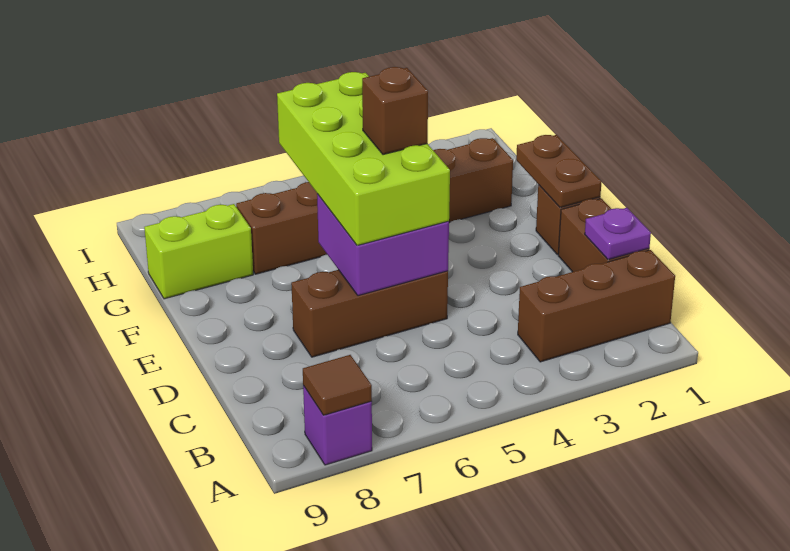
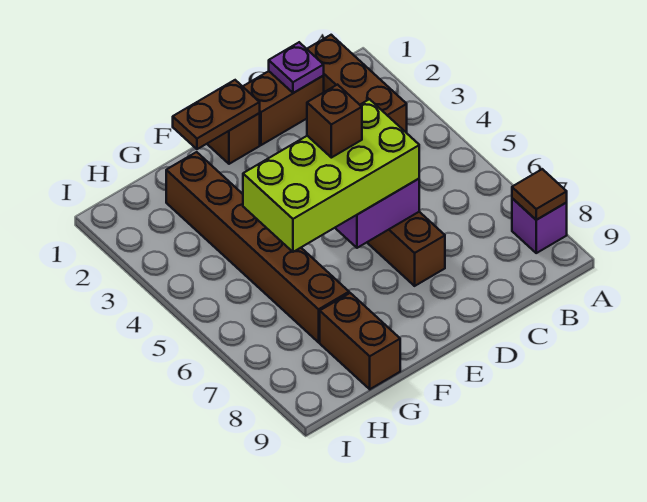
lime brick G8:G9 level 1 -> brown brick G8:G9 level 1

